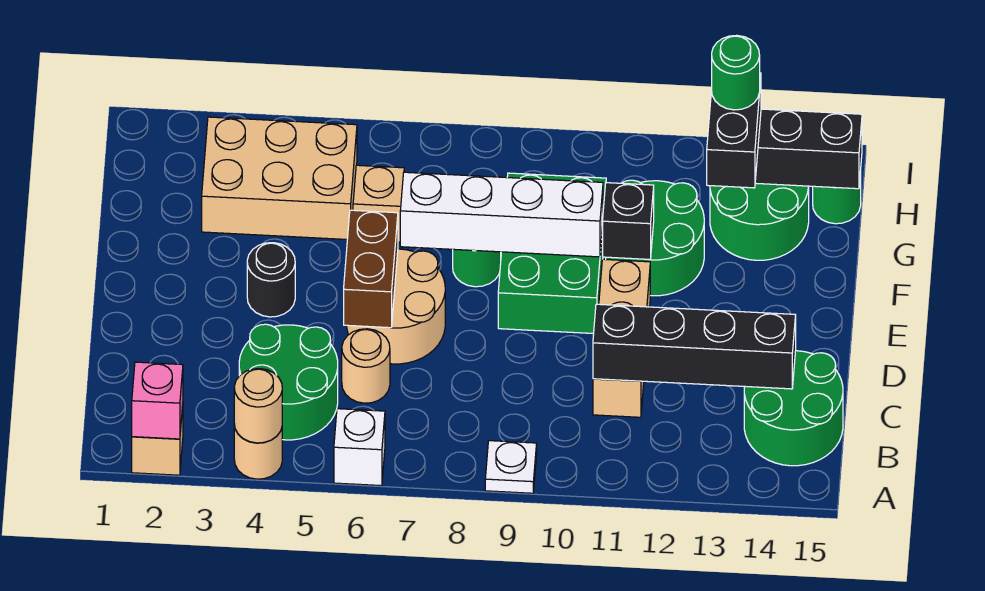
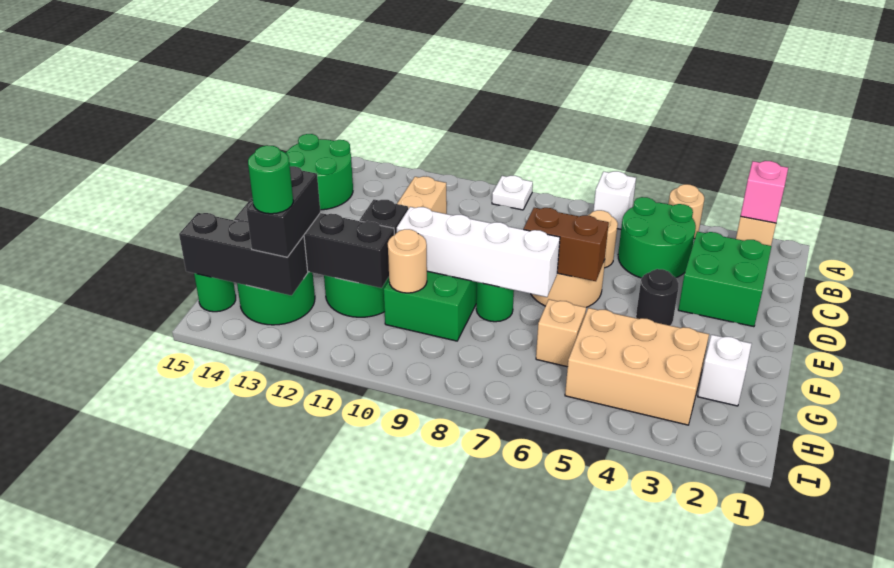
tan round brick A4 level 2 -> tan round brick G10 level 2
none -> green brick C2:D3 level 1
black brick C11:C14 level 2 -> black brick G11:G14 level 2
brown brick D6:E6 level 2 -> brown brick E6:E7 level 2
none -> white brick G2 level 1

